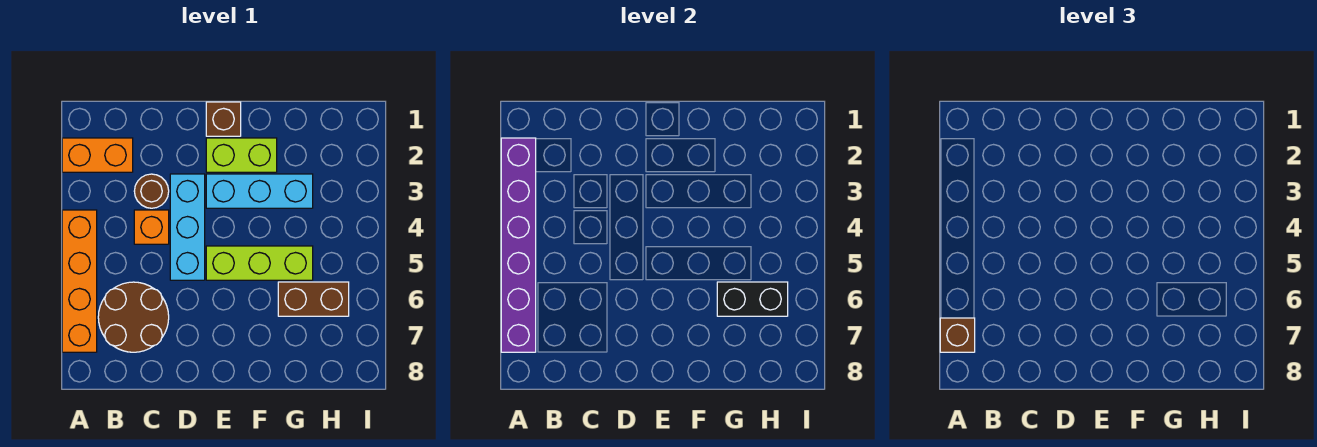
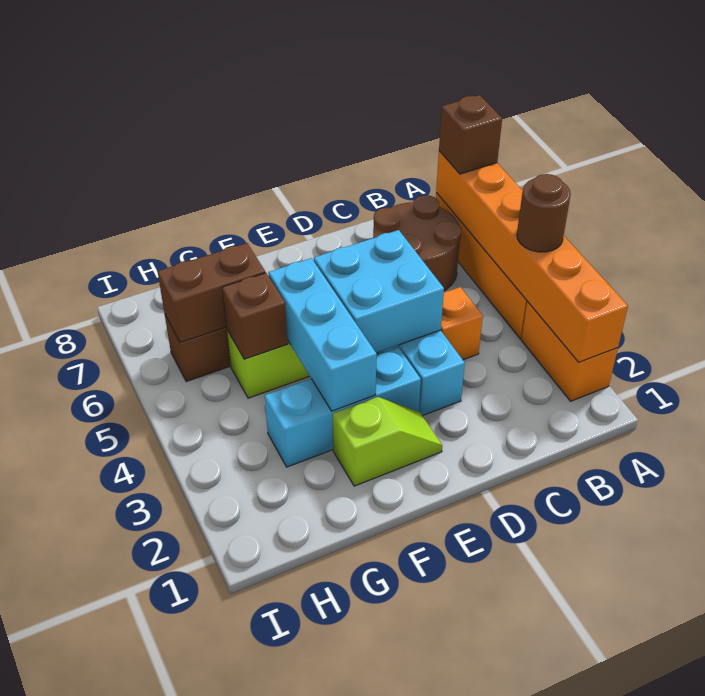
orange brick A2:B2 level 1 -> orange brick A2:A3 level 1
purple brick A2:A7 level 2 -> orange brick A2:A7 level 2
brown round brick C3 level 1 -> brown round brick A4 level 3
none -> cyan brick D4:E5 level 2
brown brick E1 level 1 -> brown brick G5 level 2
lime brick E2:F2 level 1 -> lime slope E2:F2 level 1 top F
none -> cyan brick F3:F5 level 2
black brick G6:H6 level 2 -> brown brick G6:H6 level 2

